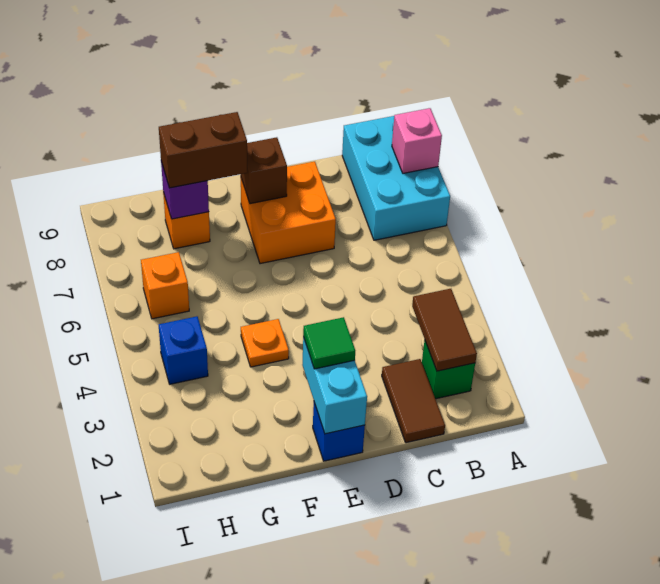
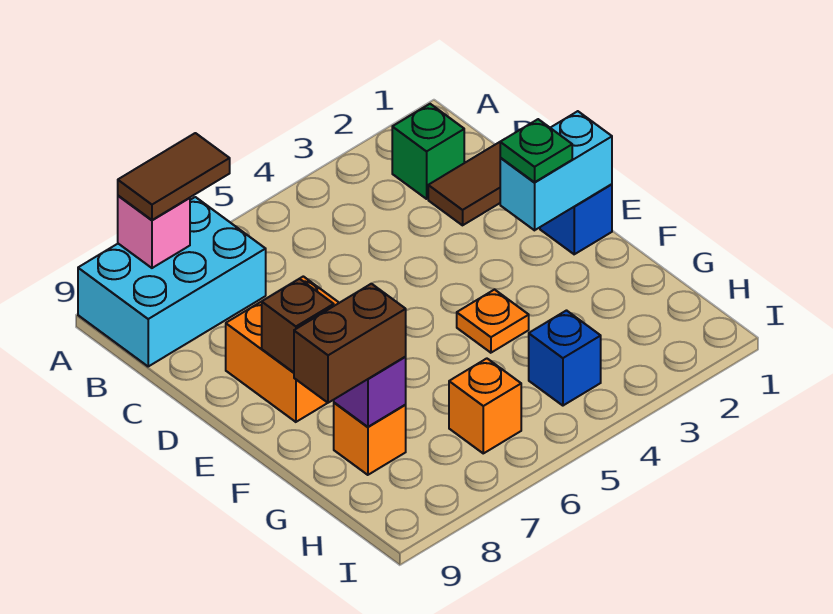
brown tile B2:B3 level 2 -> brown tile A7:A8 level 3
green tile E2 level 3 -> green plate E2 level 3
brown brick F8:G8 level 3 -> brown brick G8:G9 level 3

